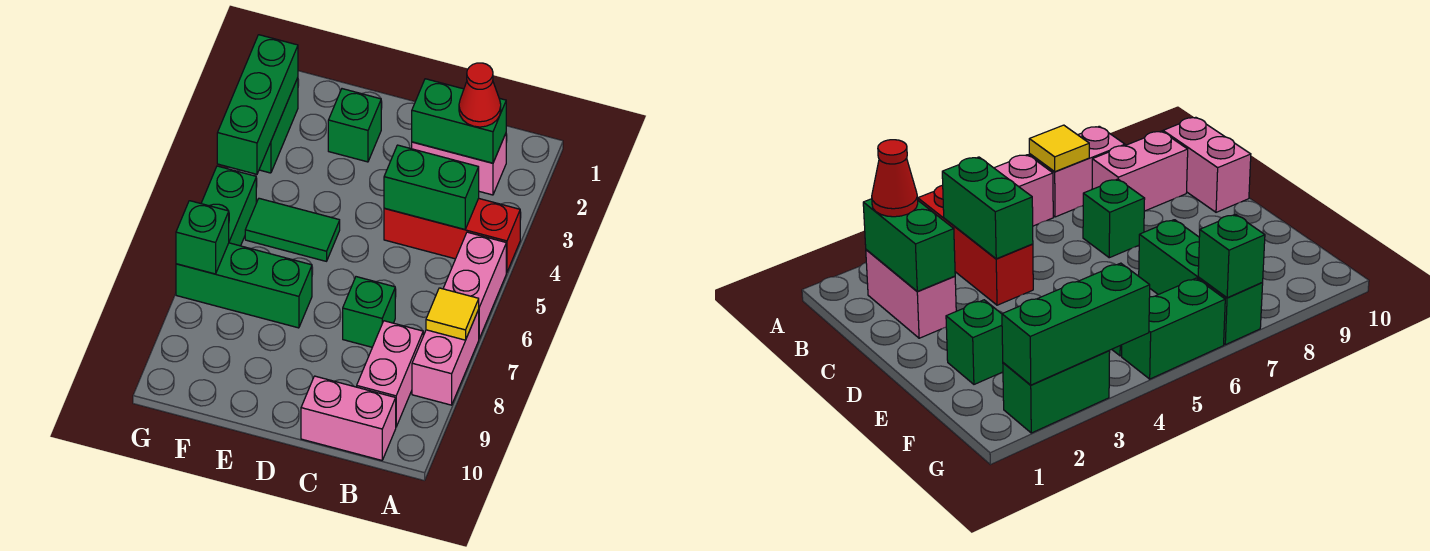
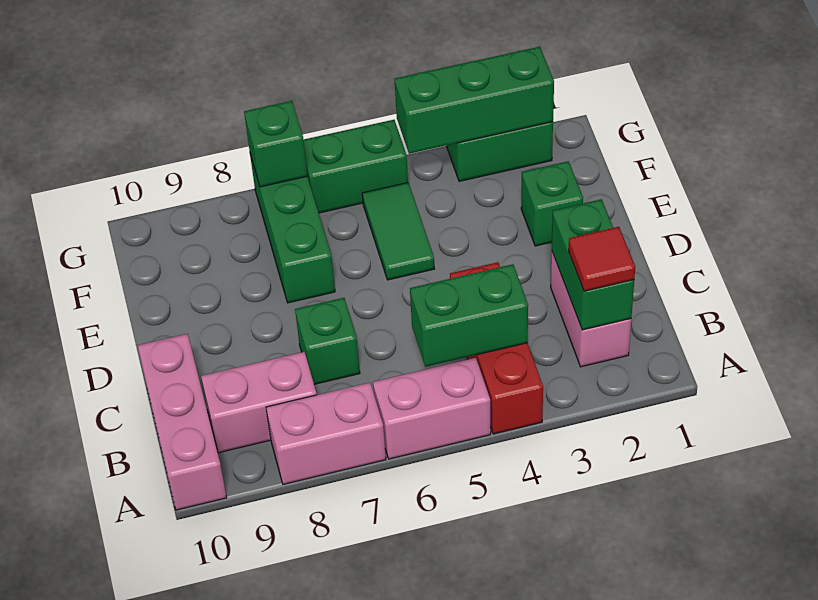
yellow tile A7 level 2 -> none
red cone B2 level 3 -> red tile B2 level 3
green brick B4:C4 level 2 -> green brick B4:B5 level 2
pink brick B10:C10 level 1 -> pink brick A10:C10 level 1

